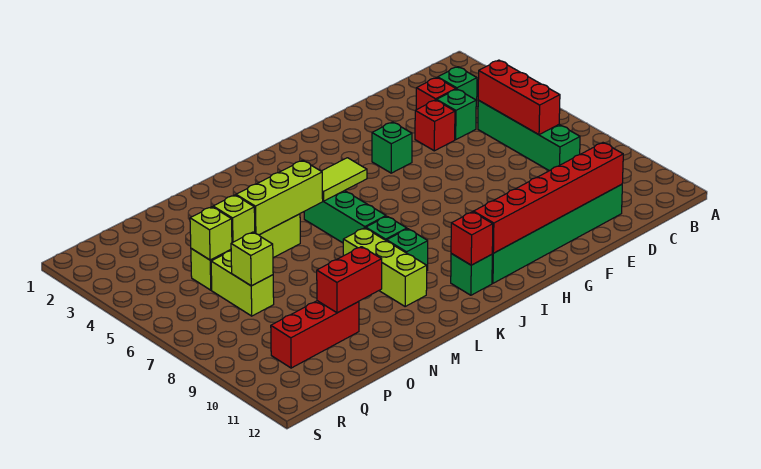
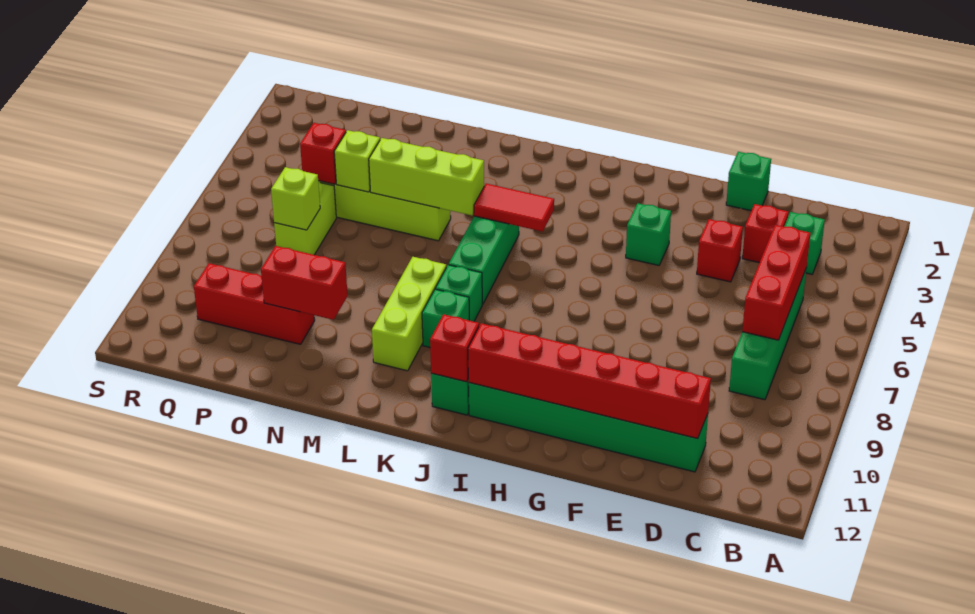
green brick D4 level 1 -> green brick E1 level 1
lime tile J5:K5 level 2 -> red tile J5:K5 level 2
lime brick P5 level 2 -> red brick P5 level 2

